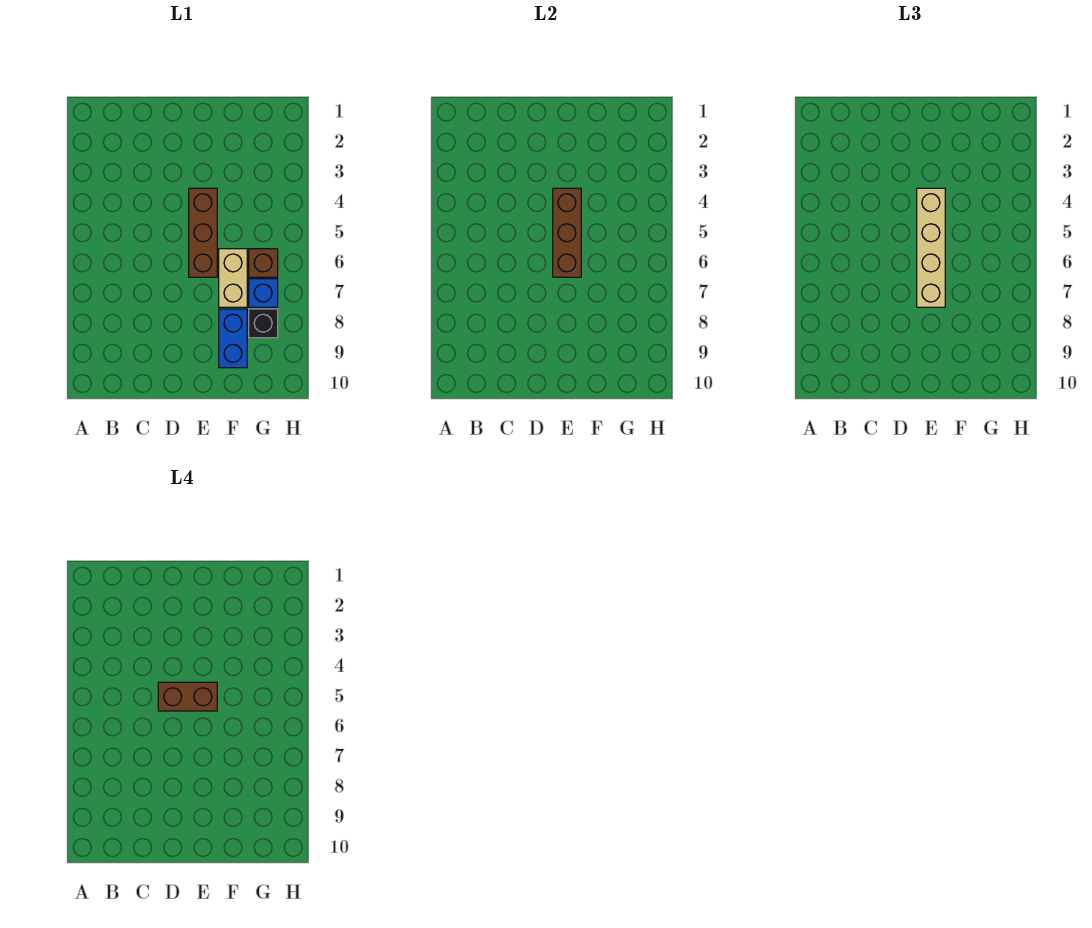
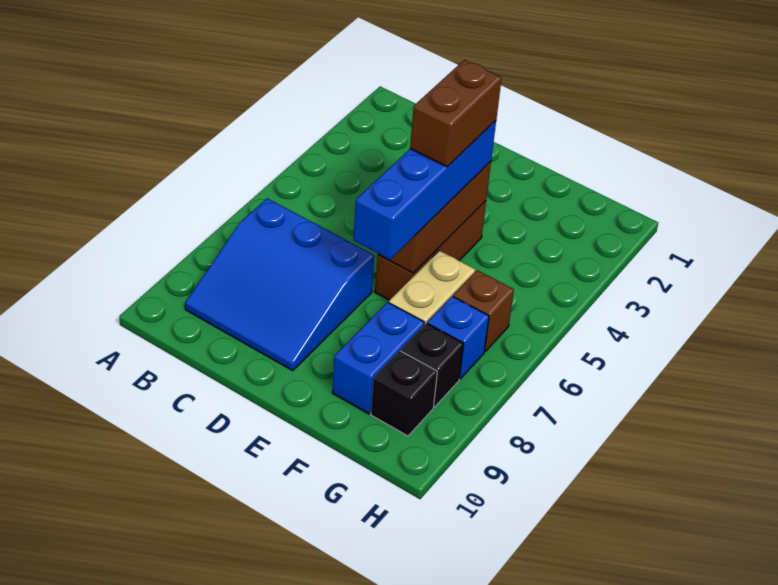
none -> blue slope B7:D9 level 1 top 7
brown brick D5:E5 level 4 -> brown brick E4:E5 level 4
tan brick E4:E7 level 3 -> blue brick E4:E7 level 3
none -> black brick G9 level 1

